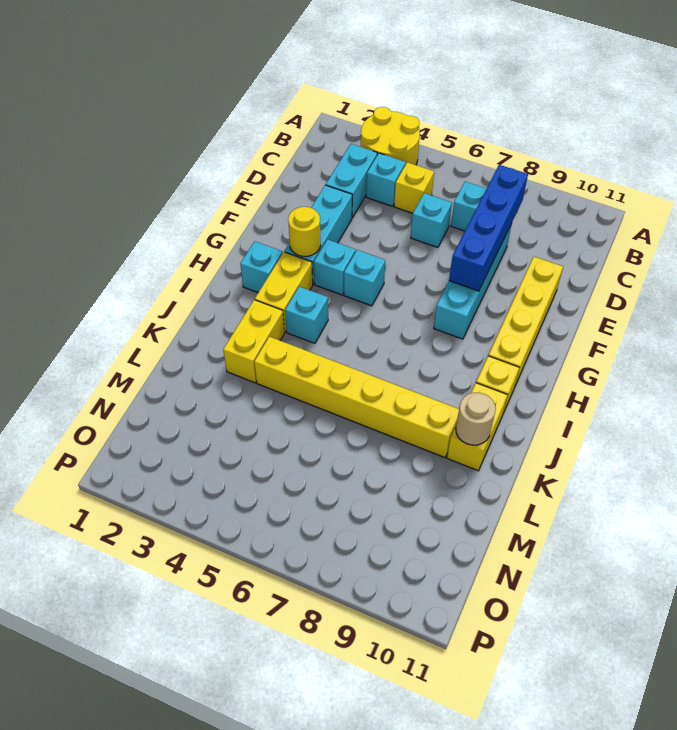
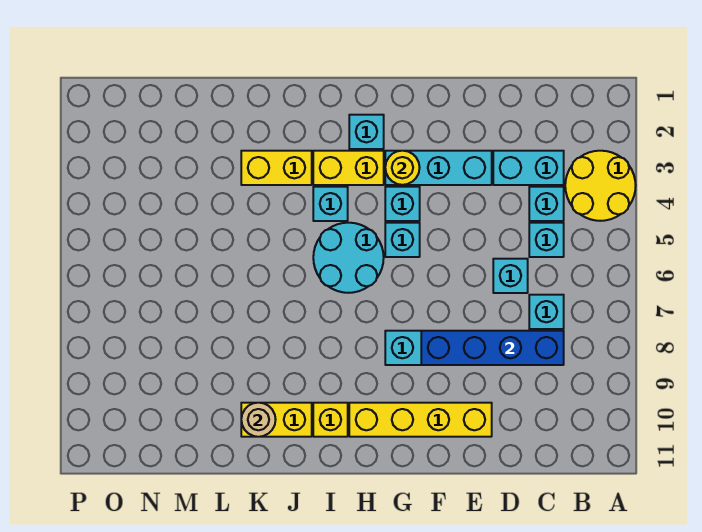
yellow brick C5 level 1 -> cyan brick C5 level 1
none -> cyan round brick H5:I6 level 1
yellow brick K4:K9 level 1 -> none

